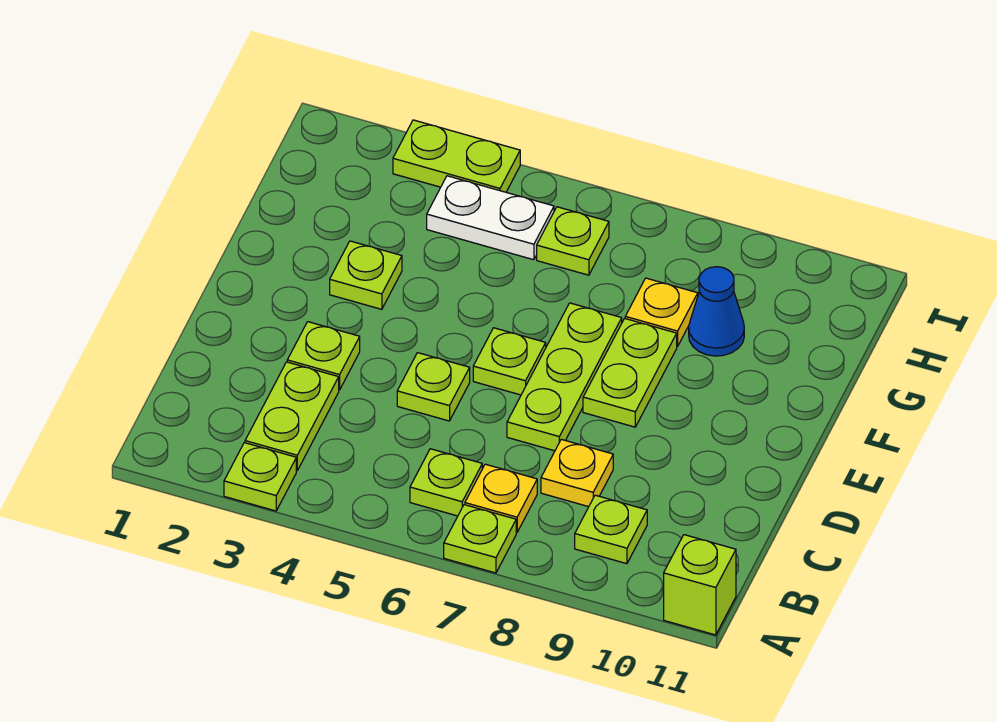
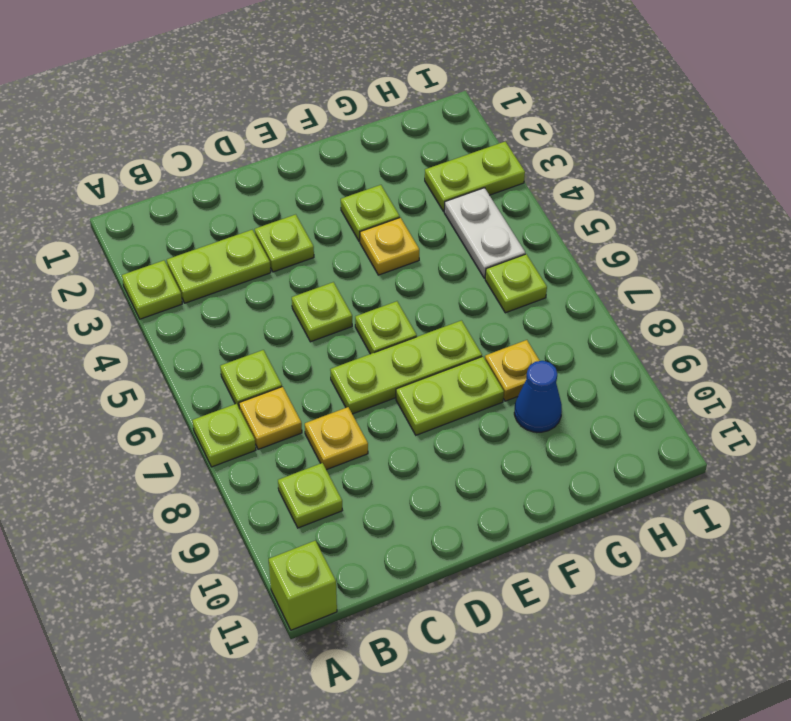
none -> yellow plate F4 level 1
lime plate I3:I4 level 1 -> lime plate H3:I3 level 1

